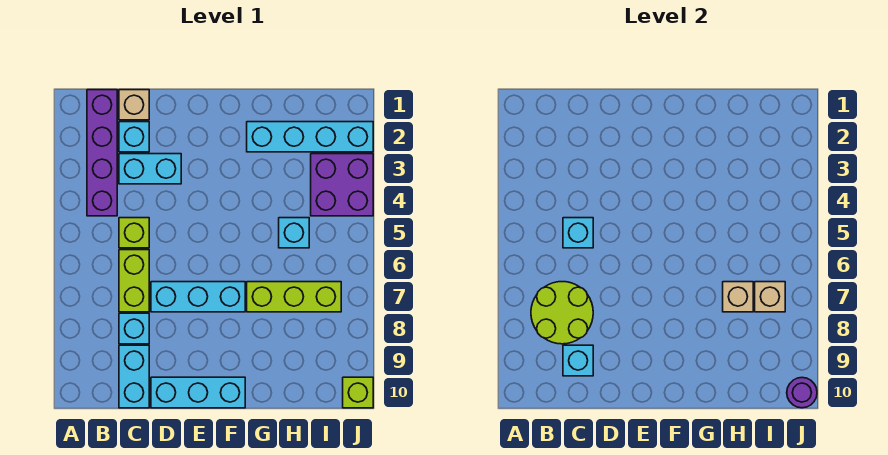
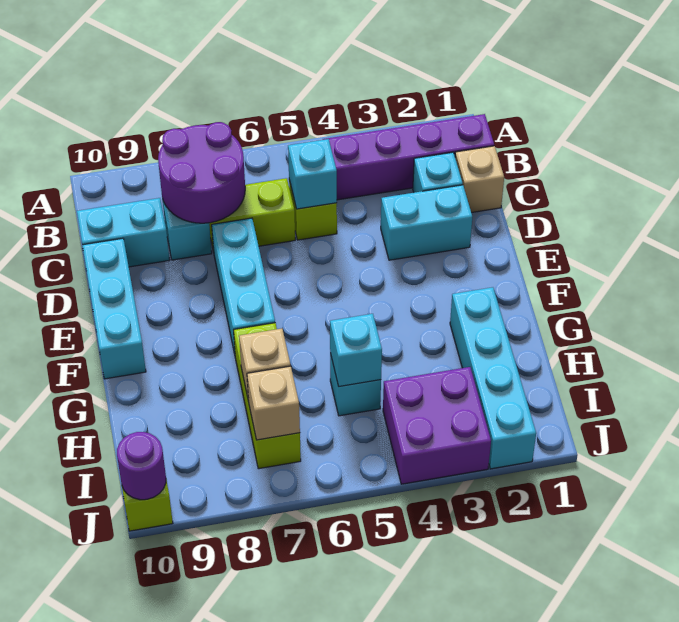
lime round brick B7:C8 level 2 -> purple round brick B7:C8 level 2
cyan brick C3:D3 level 1 -> cyan brick D2:D3 level 1
cyan brick C9 level 2 -> cyan brick H5 level 2

